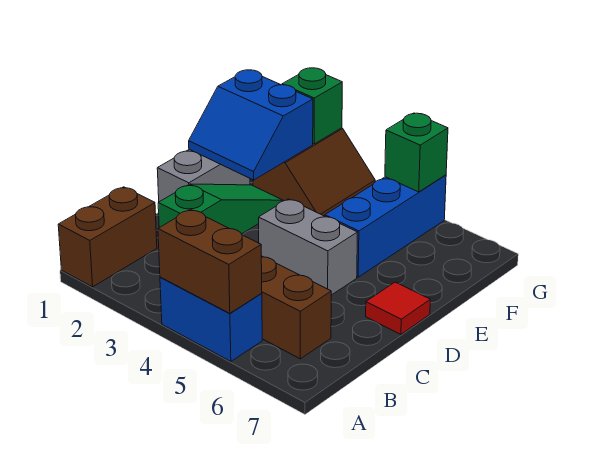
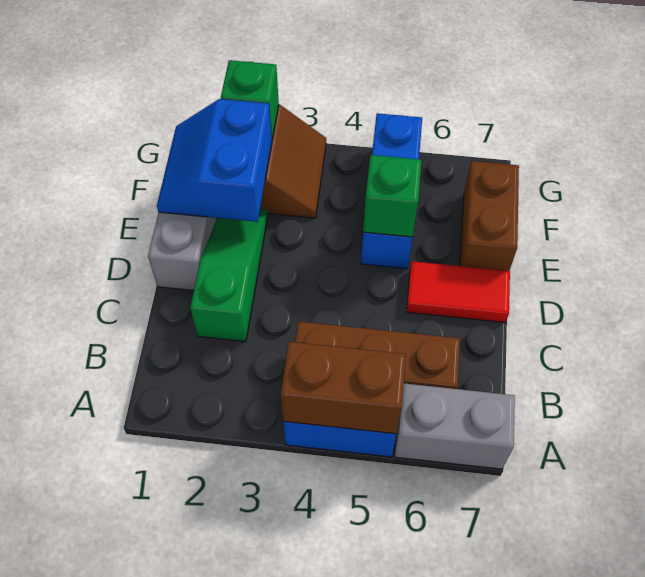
brown brick A1:B1 level 1 -> brown brick E7:F7 level 1
grey brick D4:D5 level 1 -> grey brick A6:A7 level 1
red tile D7 level 1 -> red tile D6:D7 level 1
blue slope E1:F2 level 2 top F -> blue slope E1:F2 level 2 top 2
green brick G5 level 2 -> green brick E5 level 2

